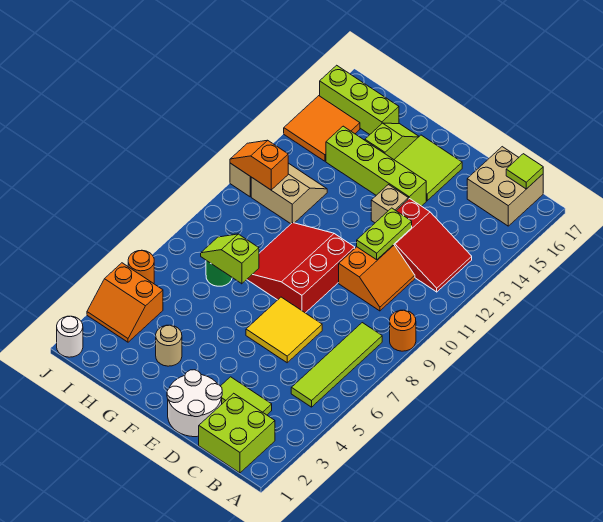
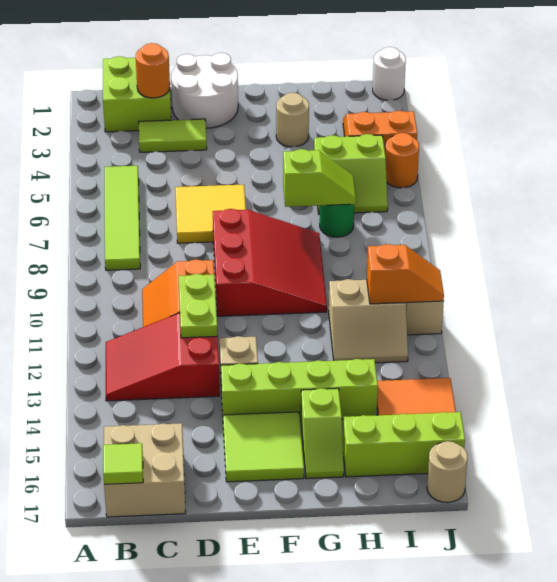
orange round brick A9 level 1 -> orange round brick C2 level 2
none -> lime slope H5:I6 level 1 top 5
none -> tan round brick J17 level 1

